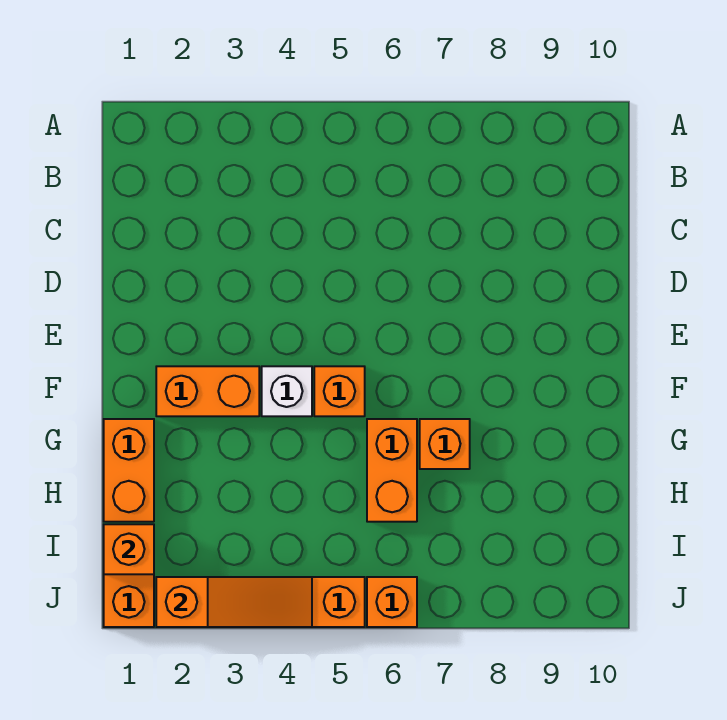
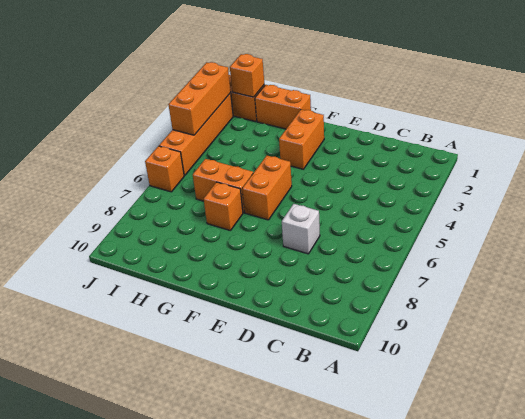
white brick F4 level 1 -> white brick D7 level 1
orange brick F5 level 1 -> orange brick F5:F6 level 1
orange slope J2:J4 level 2 top 2 -> orange brick J2:J4 level 2

